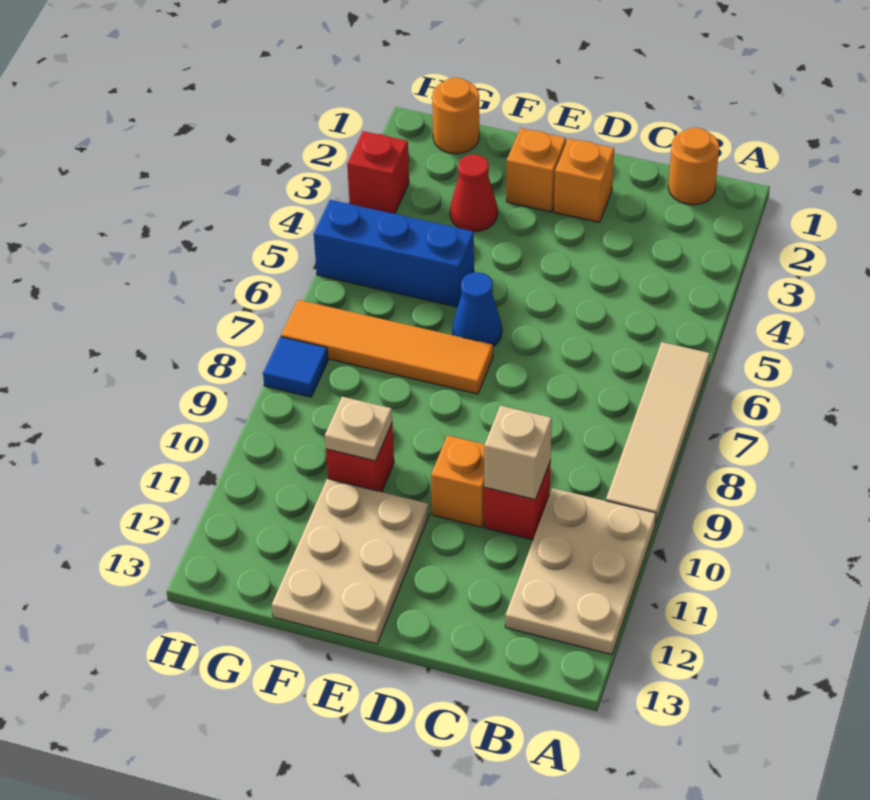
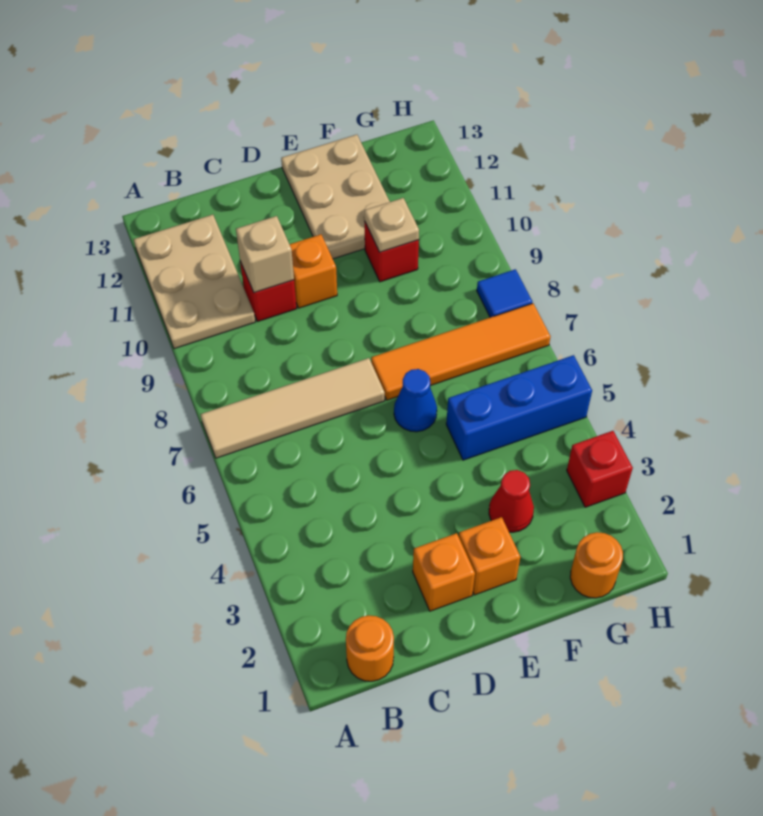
tan tile A6:A9 level 1 -> tan tile A7:D7 level 1

